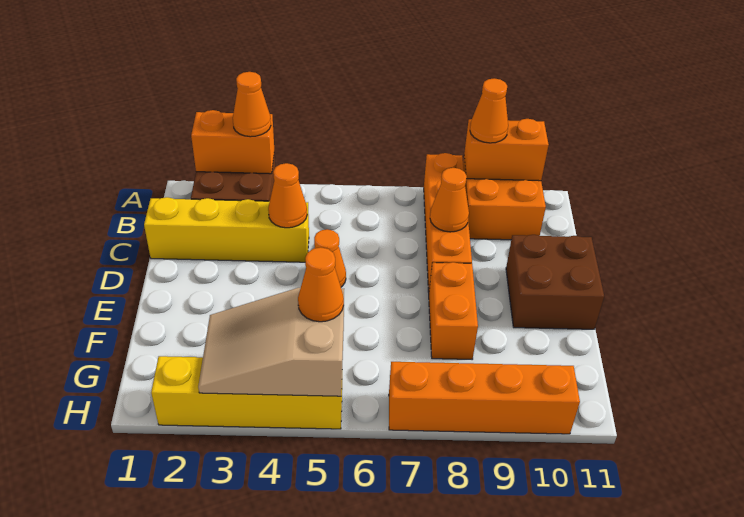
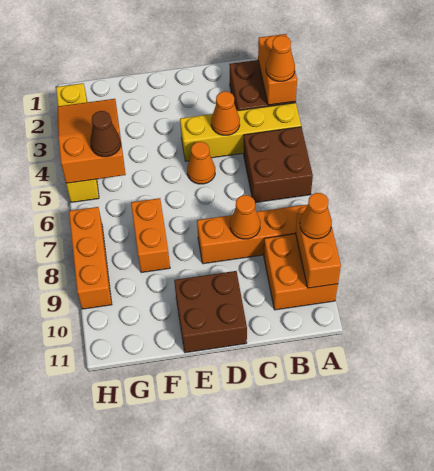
none -> brown brick A5:B6 level 1
yellow brick C1:C4 level 1 -> yellow brick A4:D4 level 1
orange brick E8:F8 level 1 -> orange brick F7:F8 level 1
tan slope G3:H5 level 2 top 5 -> orange slope G3:H5 level 2 top 5
orange cone G5 level 3 -> brown cone G5 level 3
orange brick H7:H10 level 1 -> orange brick H7:H9 level 1

